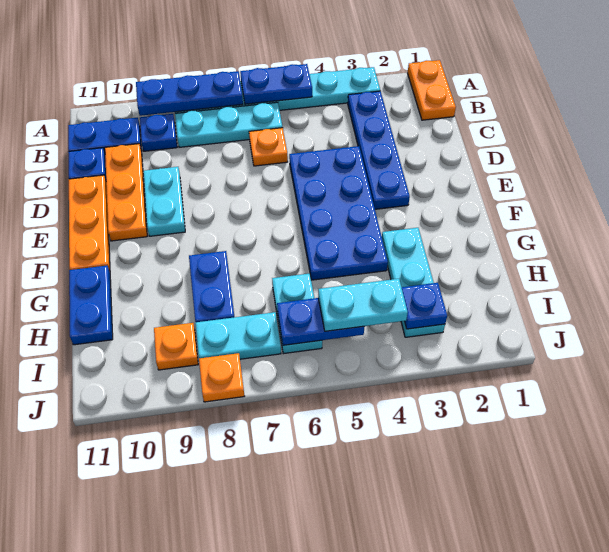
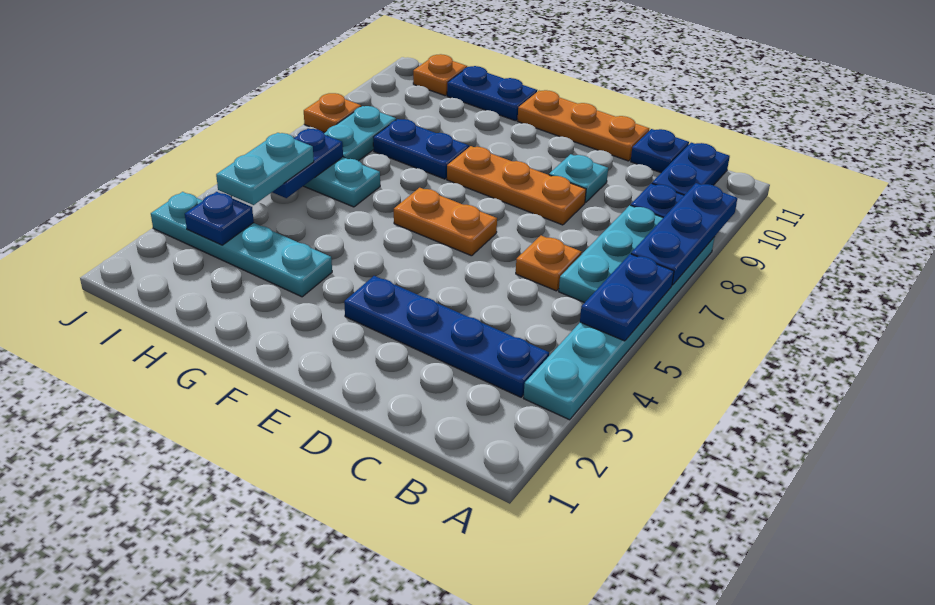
orange plate A1:B1 level 1 -> orange plate E6:F6 level 1
orange plate C10:E10 level 1 -> orange plate D8:F8 level 1
blue plate D4:G5 level 1 -> none
cyan plate D9:E9 level 1 -> cyan plate D9 level 1
cyan plate G3:I3 level 1 -> cyan plate G3:J3 level 1
orange plate I9 level 1 -> orange plate I11 level 1

